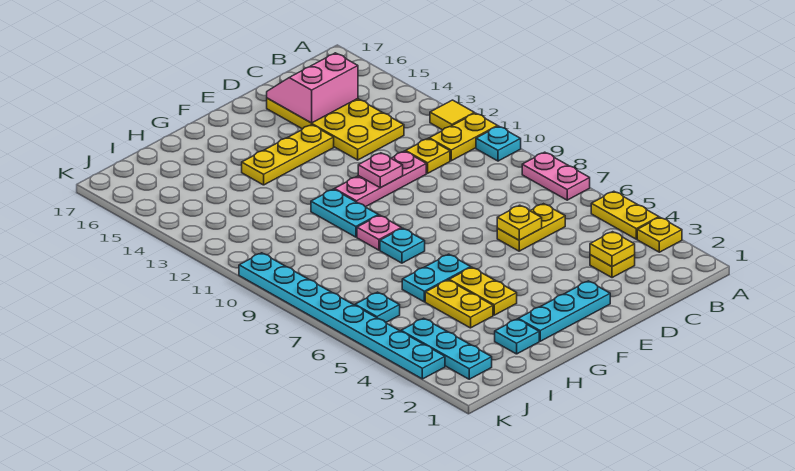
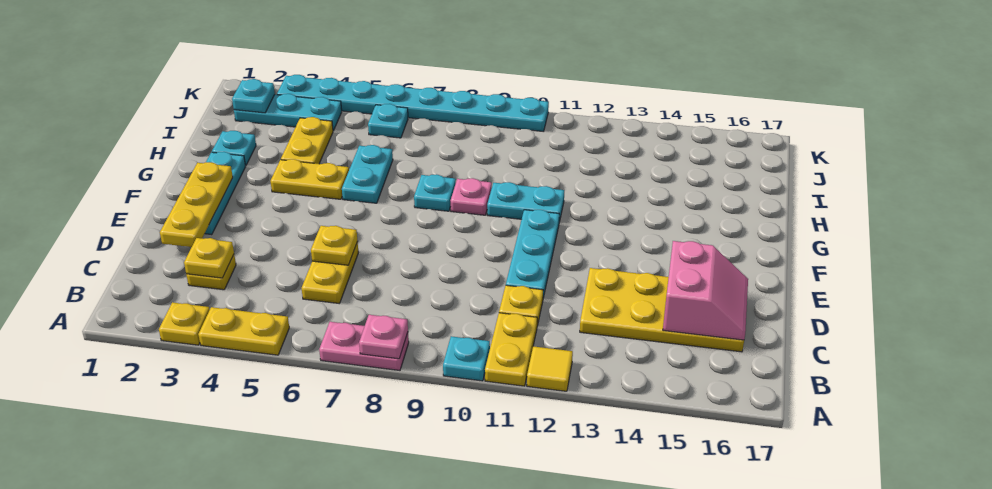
pink plate D11:F11 level 1 -> cyan plate D11:F11 level 1
pink plate E11 level 2 -> pink plate A8 level 2
yellow plate E14:G14 level 1 -> yellow plate D2:F2 level 2
yellow plate H4:H5 level 1 -> yellow plate H4:I4 level 1
none -> cyan plate J2 level 2

